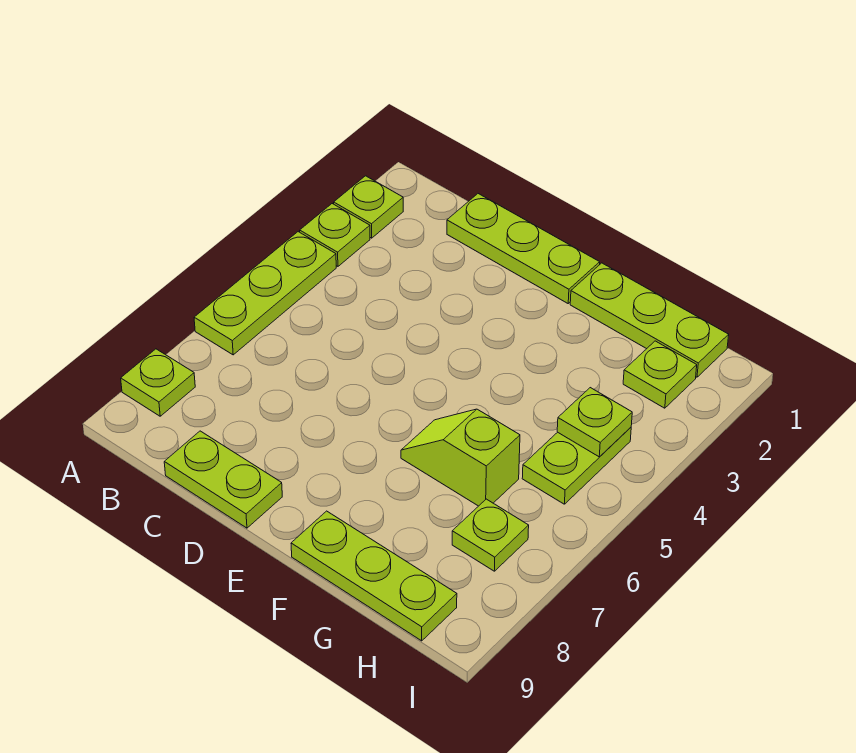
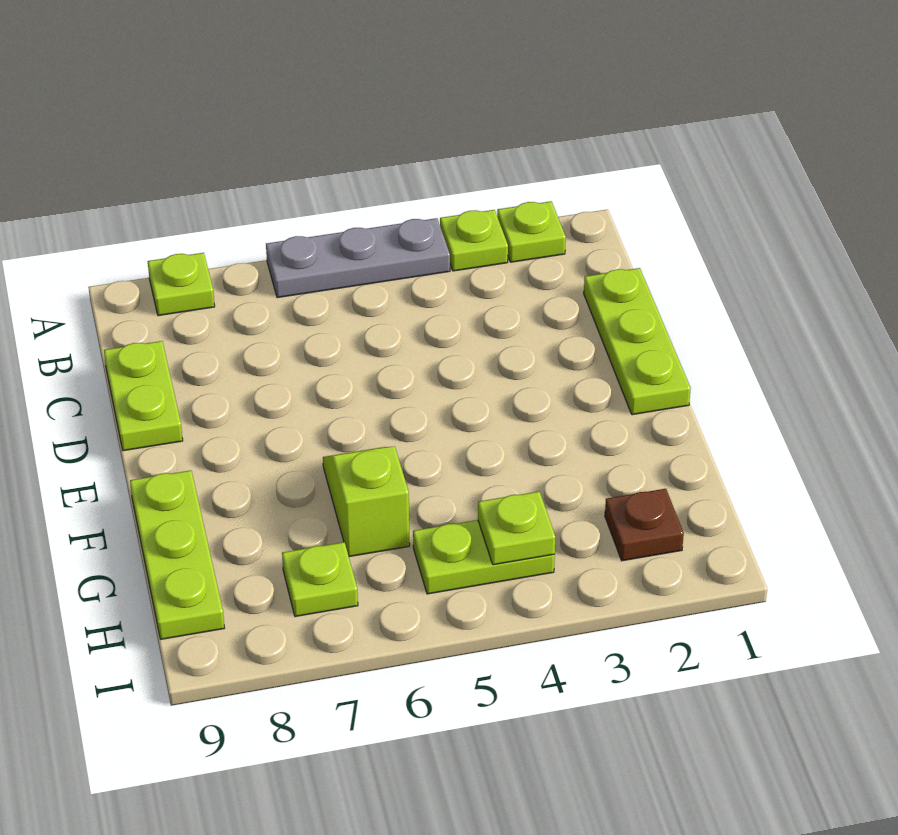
lime plate A4:A6 level 1 -> grey plate A4:A6 level 1
lime plate F1:H1 level 1 -> none
lime plate H2 level 1 -> brown plate H2 level 1

